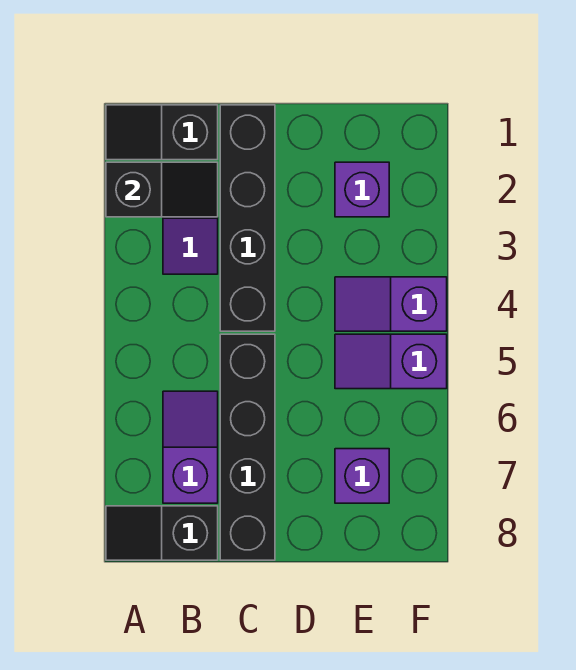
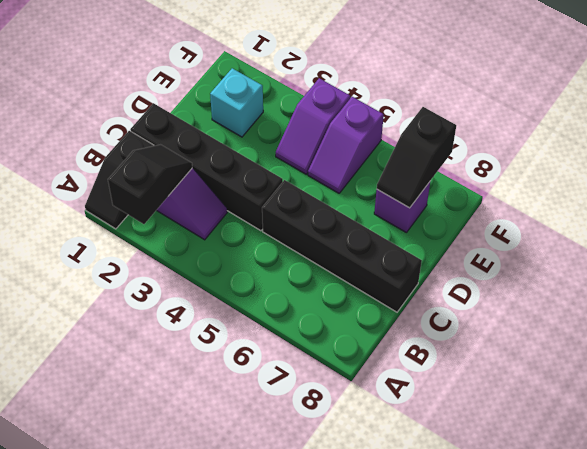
black slope A8:B8 level 1 top B -> black slope E7:F7 level 2 top F
purple slope B6:B7 level 1 top 7 -> none
purple brick E2 level 1 -> cyan brick E2 level 1

